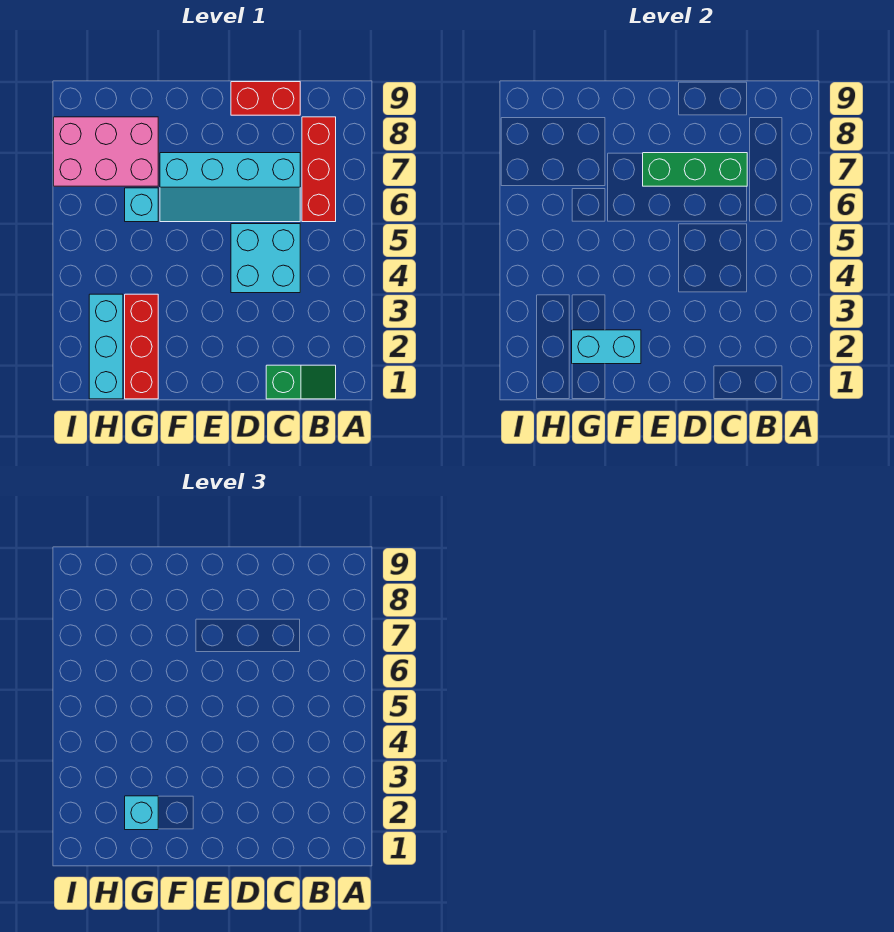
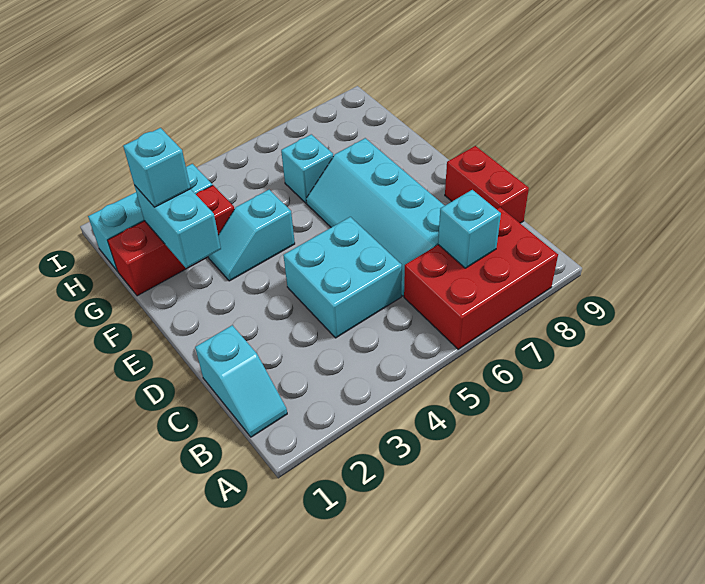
green slope B1:C1 level 1 top C -> cyan slope B1:C1 level 1 top C
red brick B6:B8 level 1 -> red brick A6:B8 level 1
none -> cyan brick B7 level 2
green brick C7:E7 level 2 -> none
none -> cyan slope F3:F4 level 1 top 4
pink brick G7:I8 level 1 -> none

